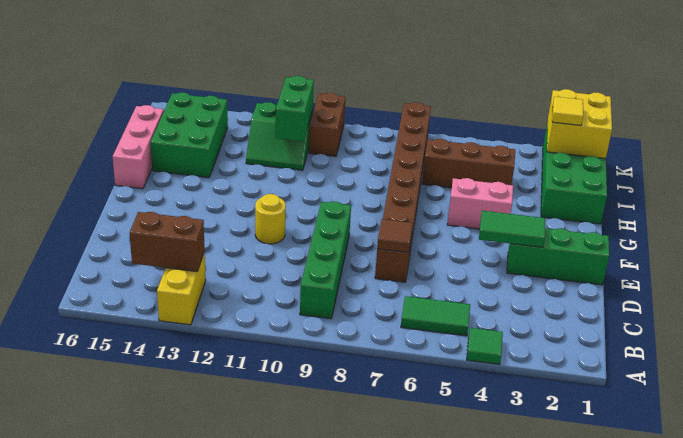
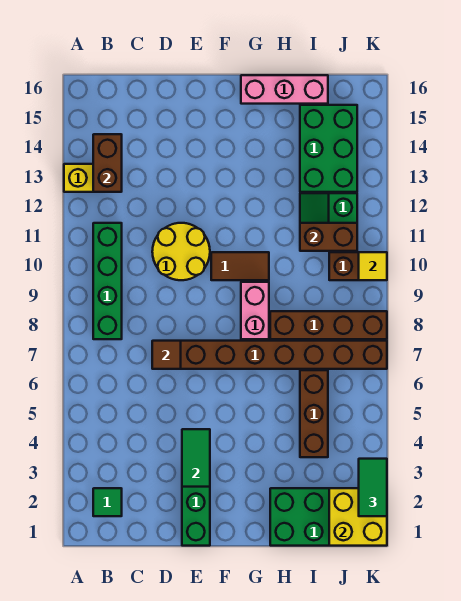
green tile A4 level 1 -> green tile B2 level 1
green tile B5:B6 level 1 -> green tile K2:K3 level 3
green brick B9:E9 level 1 -> green brick B8:B11 level 1
yellow round brick E11 level 1 -> yellow round brick D10:E11 level 1
none -> brown tile F10:G10 level 1
pink brick G4:G5 level 1 -> pink brick G8:G9 level 1
none -> brown brick H8:K8 level 1
green brick H14:J15 level 1 -> green brick I13:J15 level 1
green brick I11:J11 level 2 -> brown brick I11:J11 level 2
yellow tile J2 level 3 -> yellow tile K10 level 2

